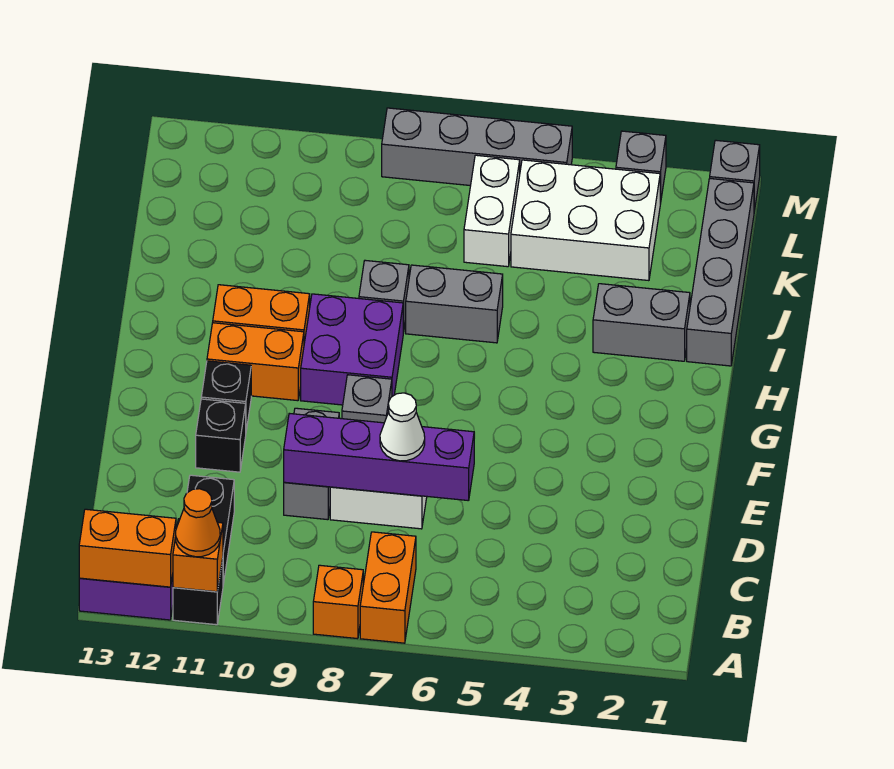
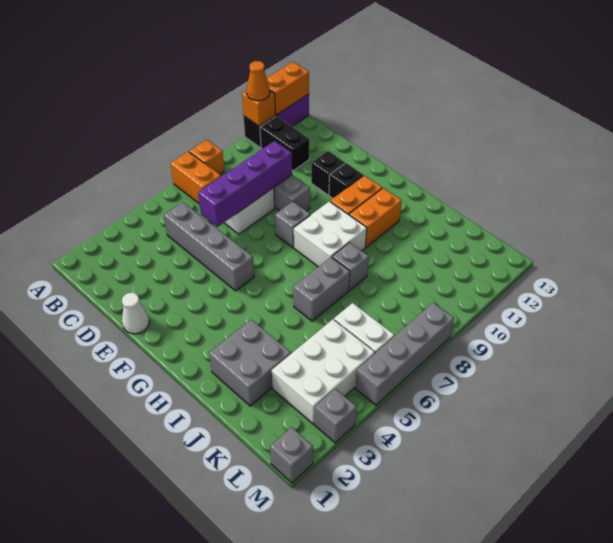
white cone D7 level 3 -> white cone E1 level 1
purple brick G8:H9 level 1 -> white brick G8:H9 level 1
grey brick I1:L1 level 1 -> grey brick C5:F5 level 1
grey brick I2:I3 level 1 -> grey brick I2:J3 level 1

